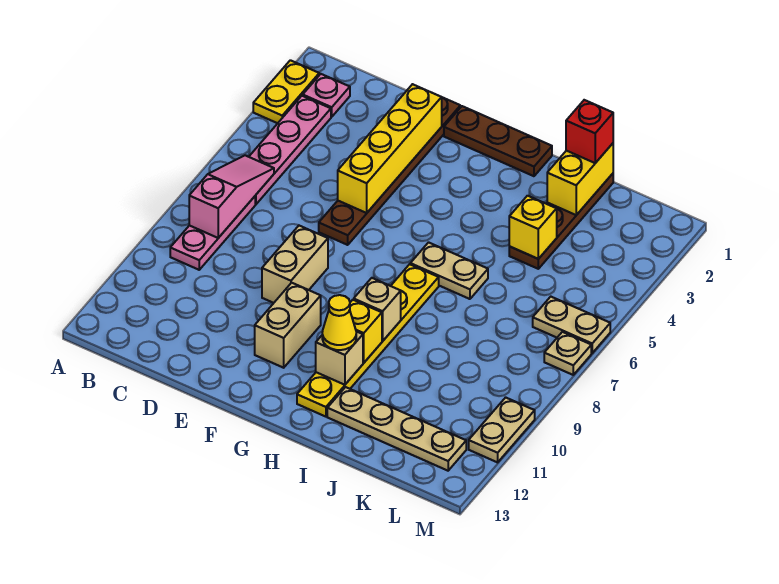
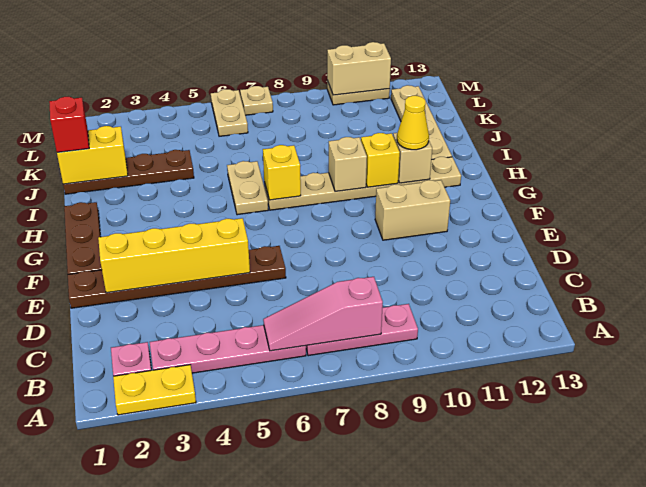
tan brick E8:E9 level 1 -> tan brick M10:M11 level 2
yellow plate H7:H12 level 1 -> tan plate H7:H12 level 1
yellow brick J4 level 2 -> yellow brick H7 level 2

